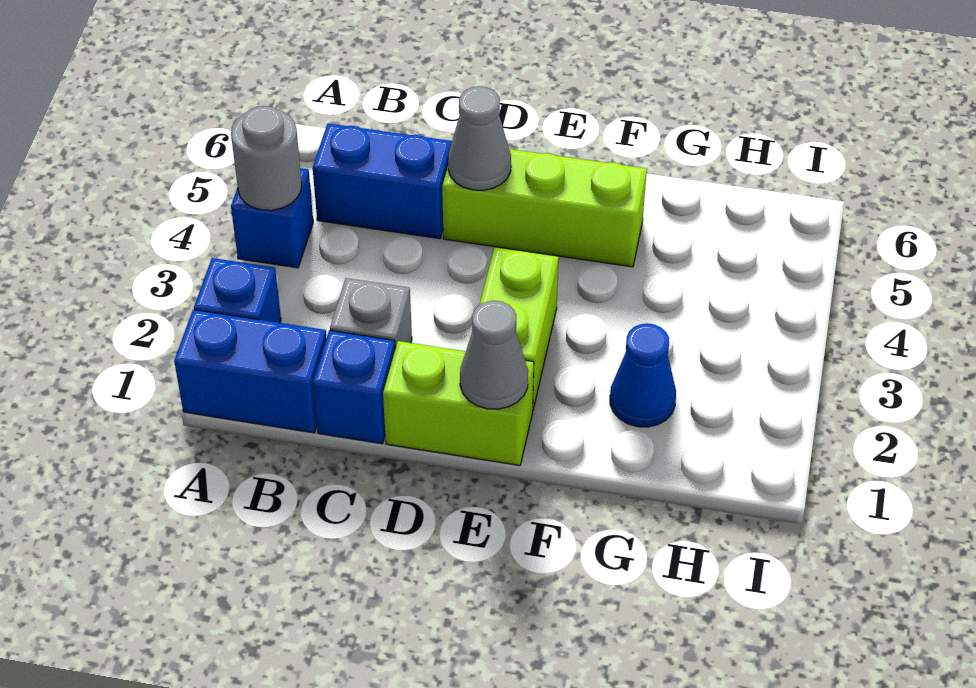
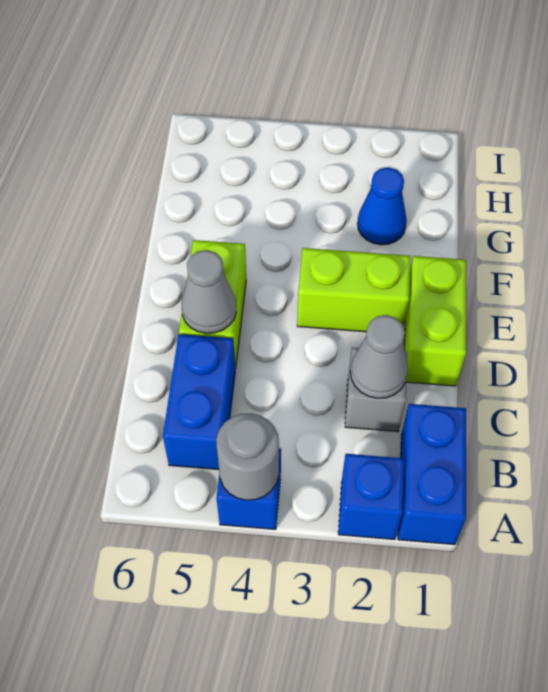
blue brick C1 level 1 -> none
lime brick D5:F5 level 1 -> lime brick D5:E5 level 1
grey cone E1 level 2 -> grey cone C2 level 2

